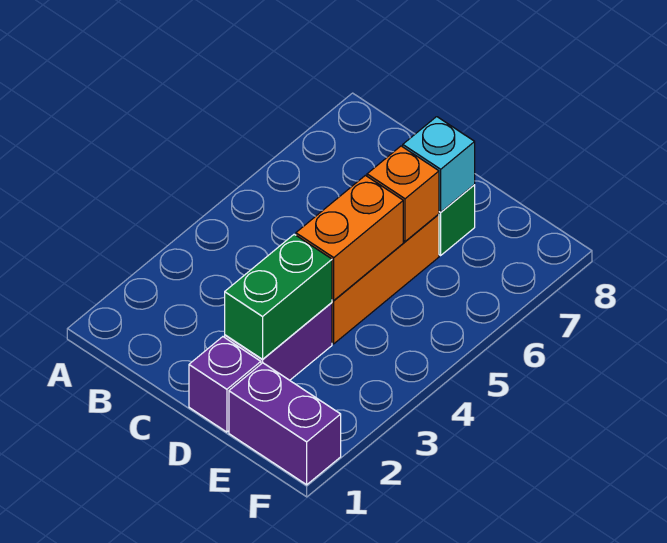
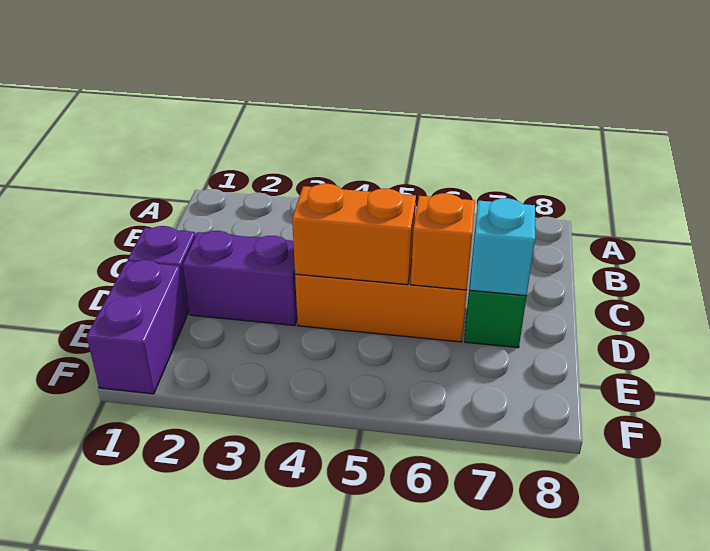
green brick D2:D3 level 2 -> none

